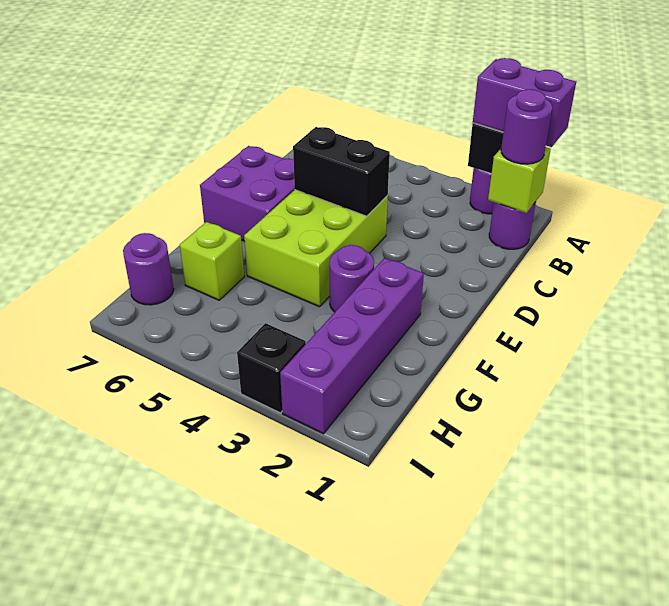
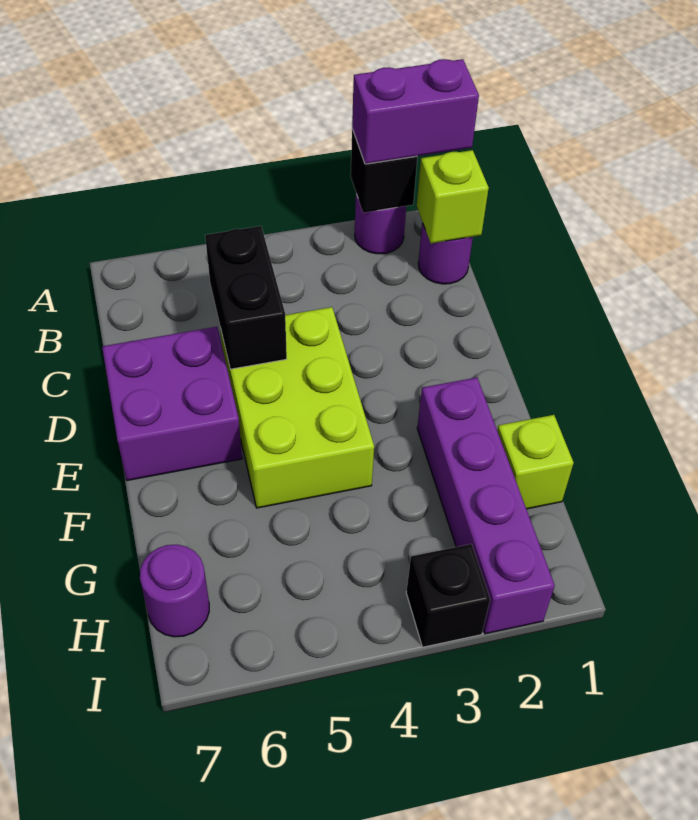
purple round brick B1 level 3 -> none
black brick D4:D5 level 2 -> black brick C5:D5 level 2
purple round brick F3 level 1 -> none
lime brick G6 level 1 -> lime brick G1 level 1

